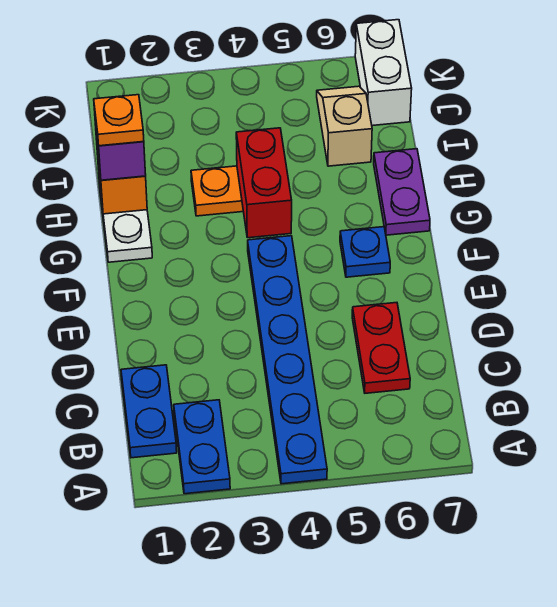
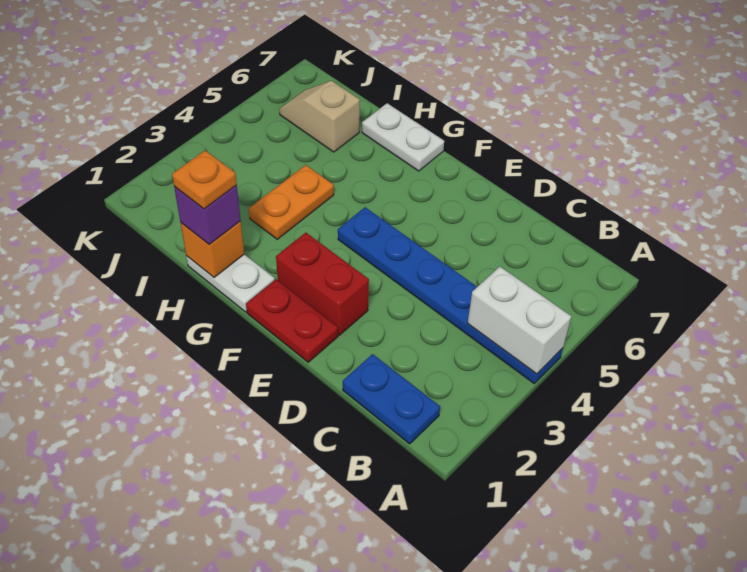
blue plate A2:B2 level 1 -> none
red plate C6:D6 level 1 -> red plate E1:F1 level 1
blue plate F6 level 1 -> none
red brick G4:H4 level 2 -> red brick E2:F2 level 1
purple plate G7:H7 level 1 -> white plate G7:H7 level 1
white brick J7:K7 level 1 -> white brick A4:B4 level 2

